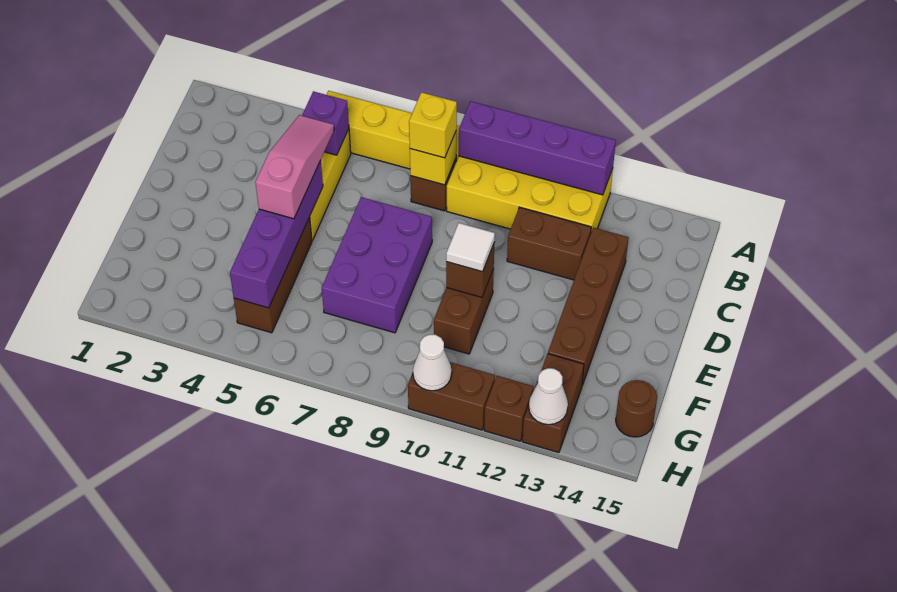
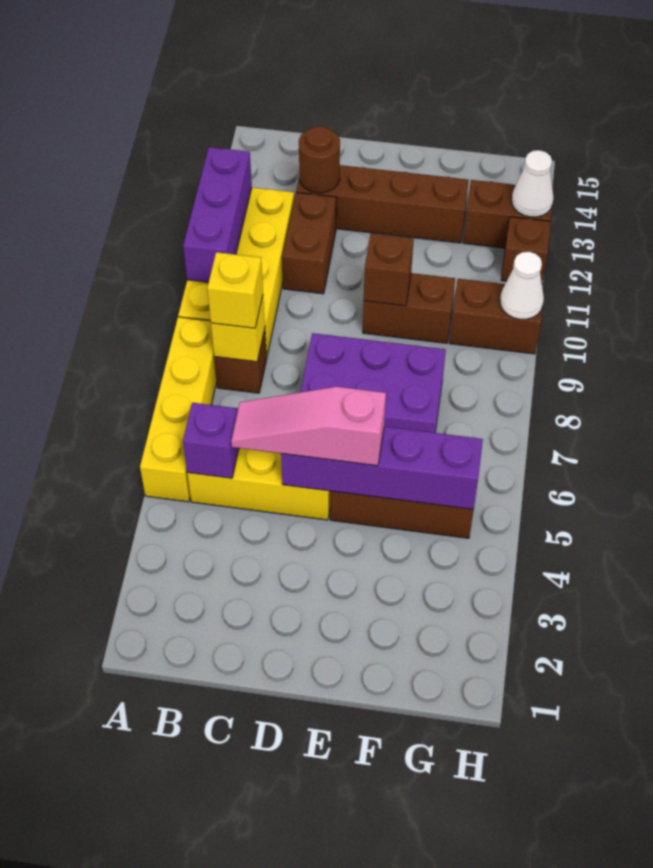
purple brick A9:A12 level 2 -> purple brick A10:A12 level 2
white tile E10 level 3 -> none
brown round brick G15 level 1 -> brown round brick C13 level 2
brown brick H10:H11 level 1 -> brown brick G10:H10 level 1

